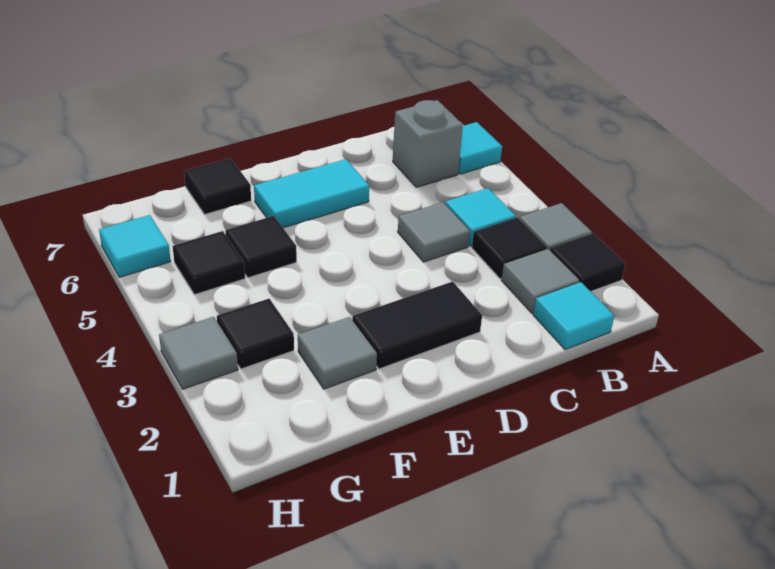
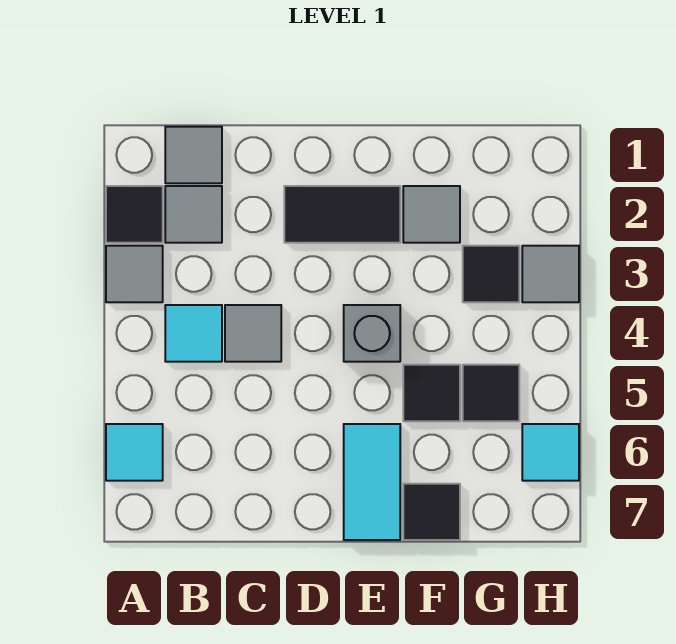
cyan tile B1 level 1 -> grey tile B1 level 1
black tile B3 level 1 -> none
grey brick B6 level 1 -> grey brick E4 level 1
cyan tile D6:E6 level 1 -> cyan tile E6:E7 level 1

